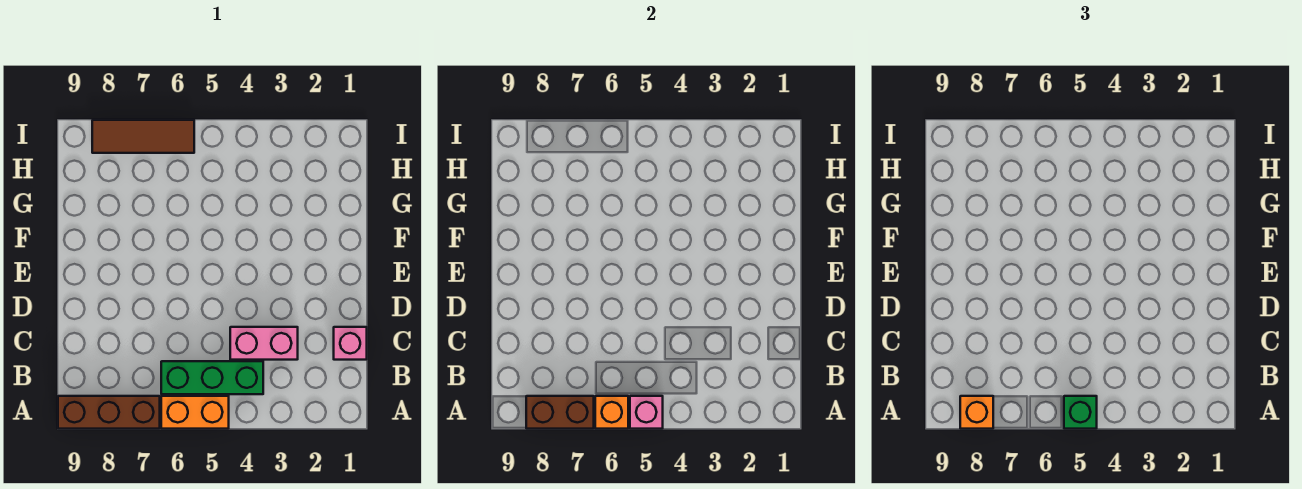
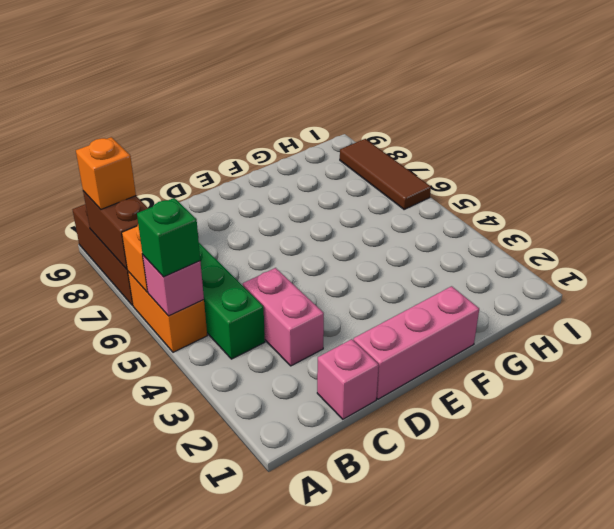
none -> pink brick D1:F1 level 1

